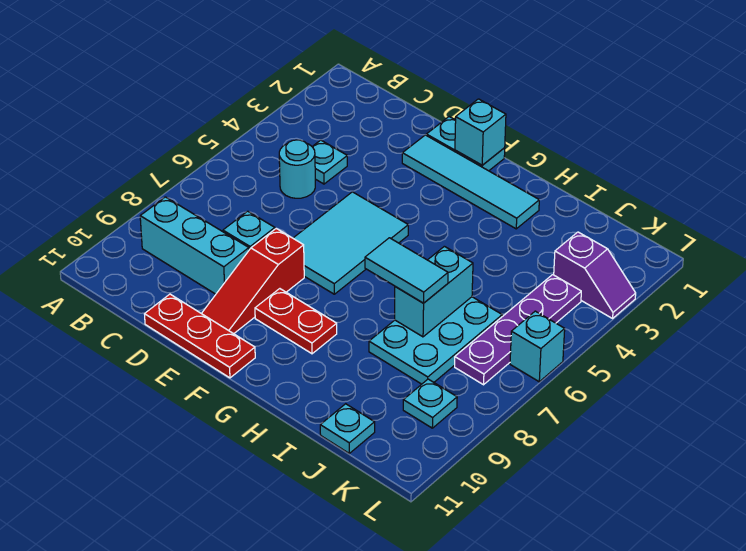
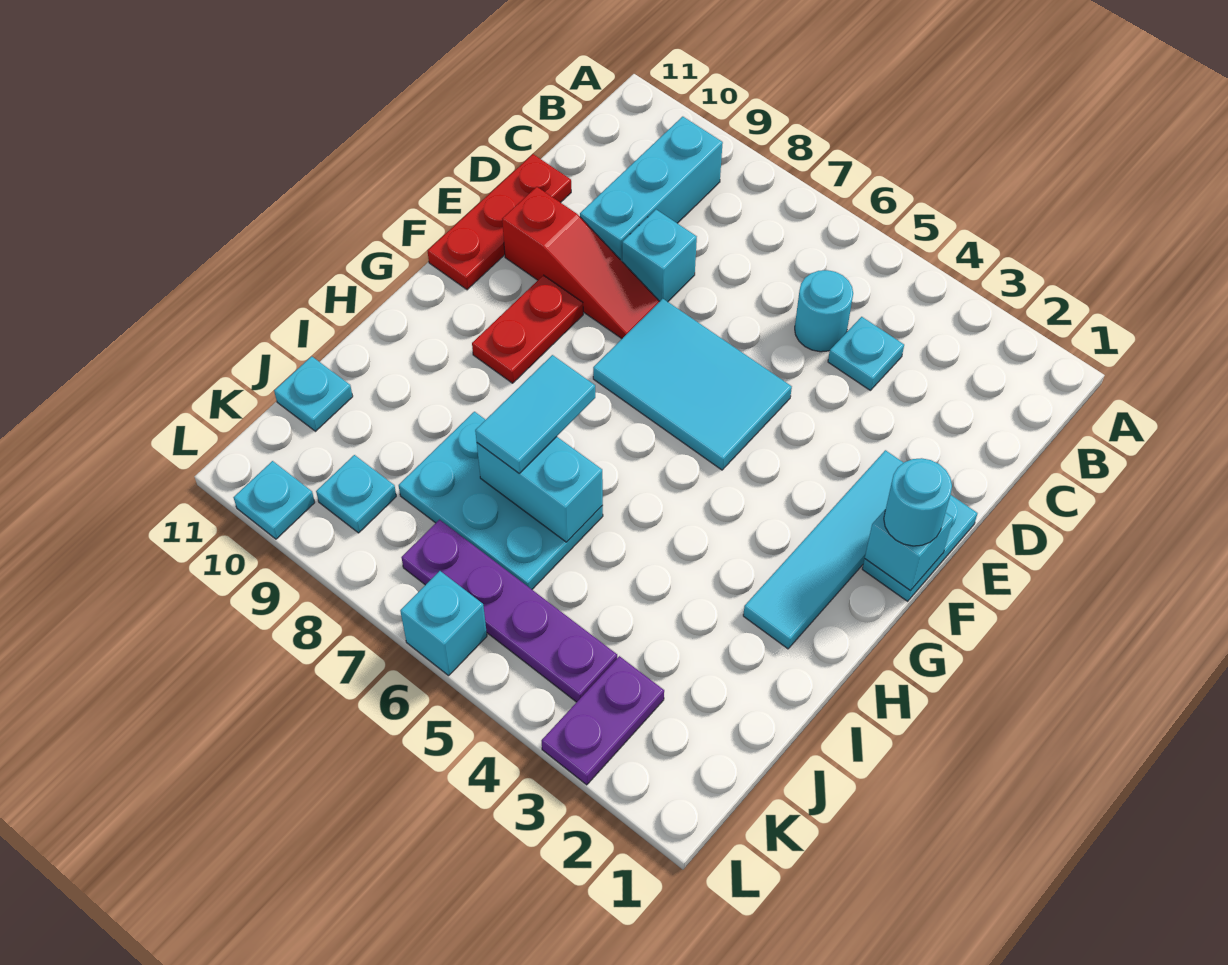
red slope E8:E10 level 1 top 8 -> red slope E8:E10 level 1 top 10
none -> cyan round brick F1 level 3
purple slope K3:L3 level 1 top K -> purple plate K3:L3 level 1
none -> cyan plate L10 level 1

